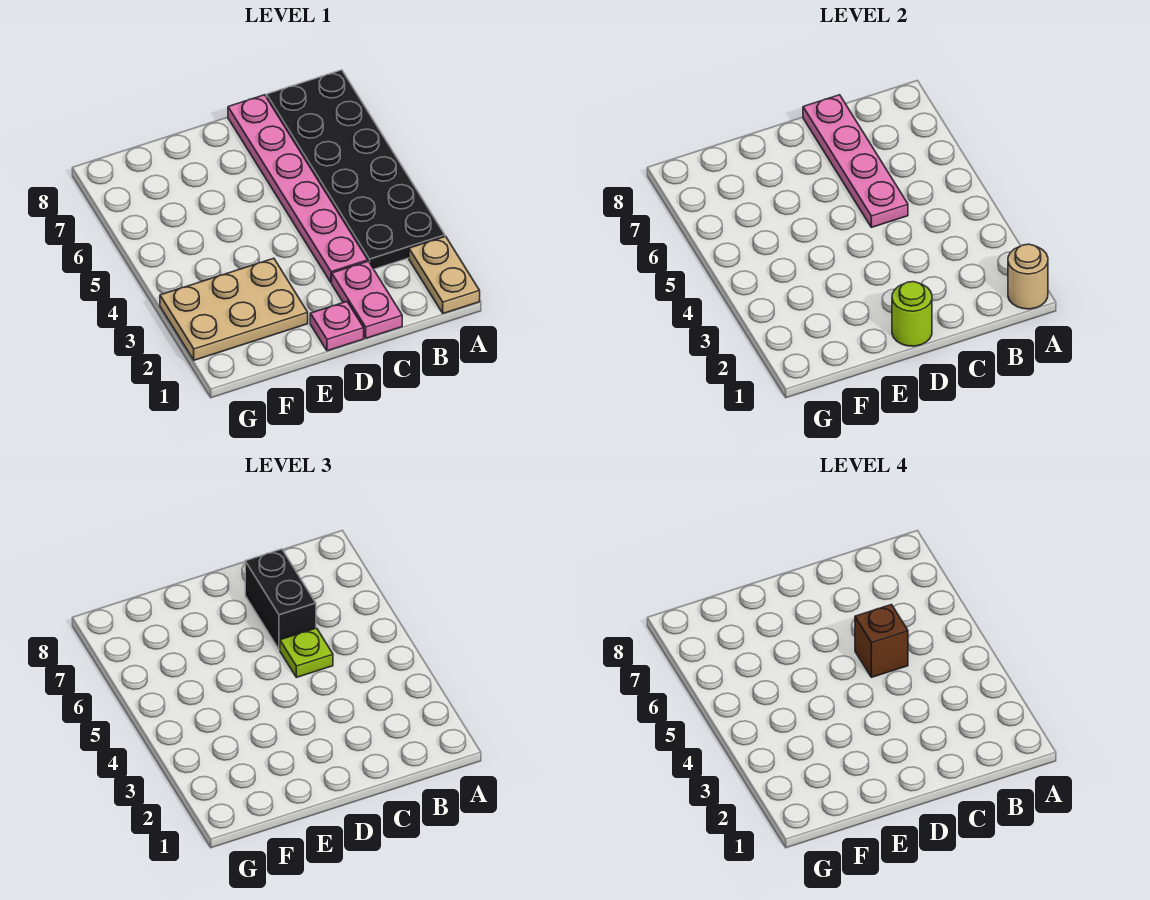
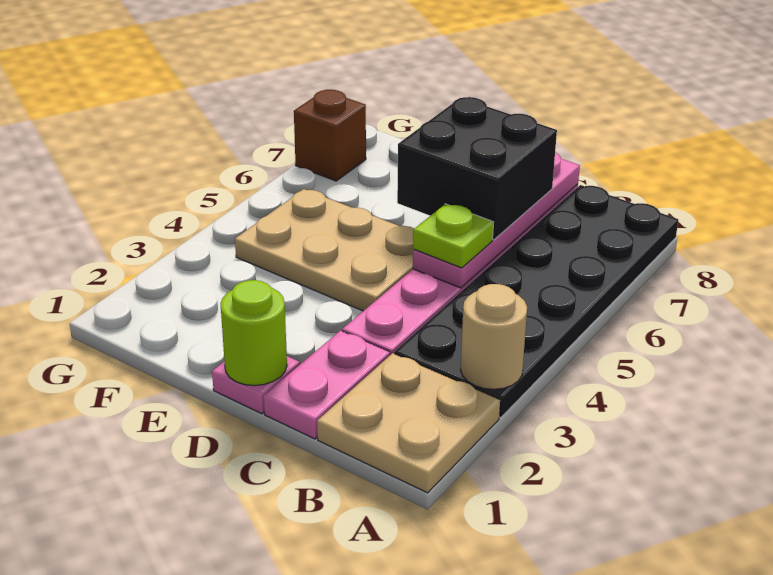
tan plate A1:A2 level 1 -> tan plate A1:B2 level 1
tan round brick A1 level 2 -> tan round brick A3 level 2
brown brick C5 level 4 -> brown brick G7 level 1
black brick C6:C7 level 3 -> black brick C6:D7 level 3
tan plate E2:G3 level 1 -> tan plate D4:F5 level 1

